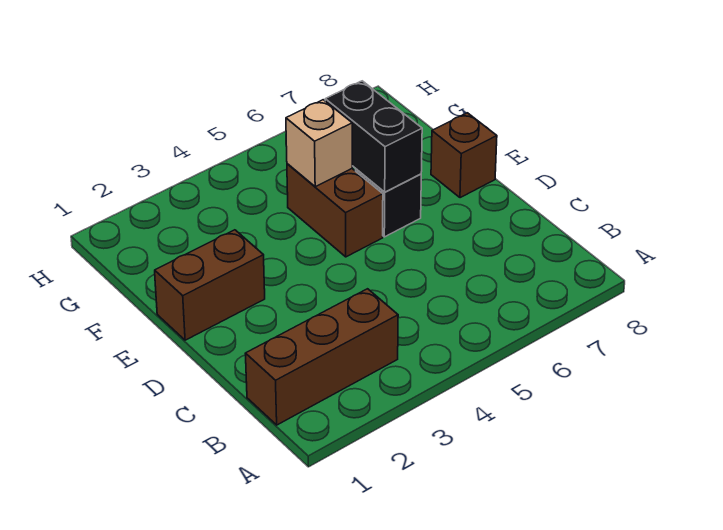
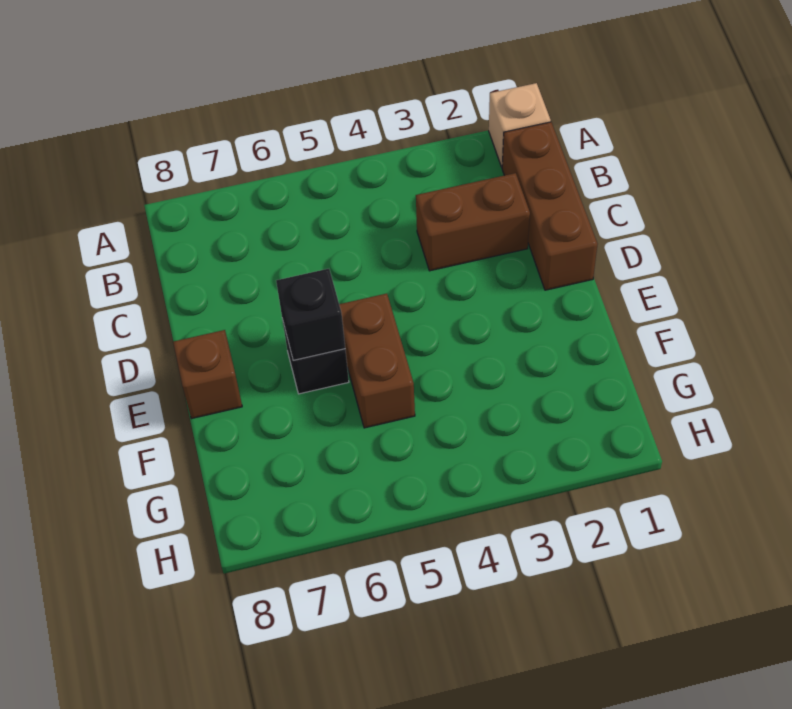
brown brick B1:B3 level 1 -> brown brick B1:D1 level 1
brown brick E1:E2 level 1 -> brown brick C2:C3 level 1
black brick E6:F6 level 2 -> black brick E6 level 2
tan brick F5 level 2 -> tan brick A1 level 1

